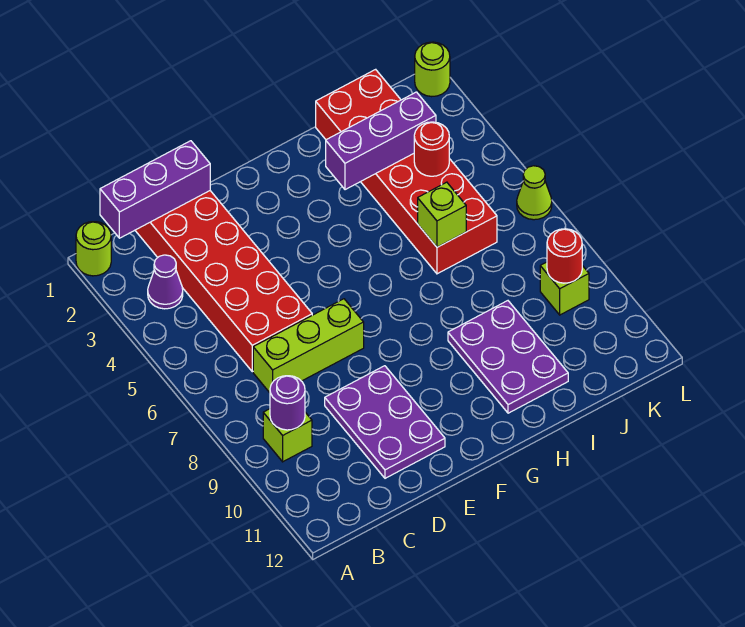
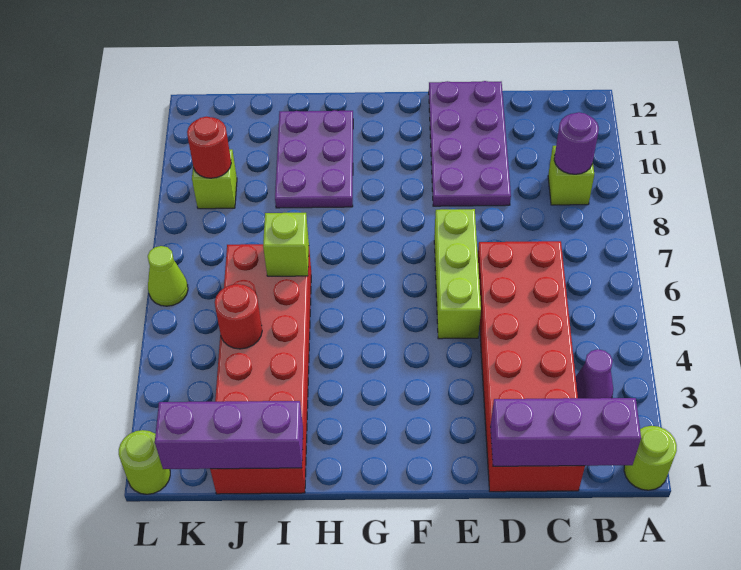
lime brick C7:E7 level 1 -> lime brick E5:E7 level 1
purple plate D9:E11 level 1 -> purple plate D9:E12 level 1
purple brick H3:J3 level 2 -> purple brick I1:K1 level 2

